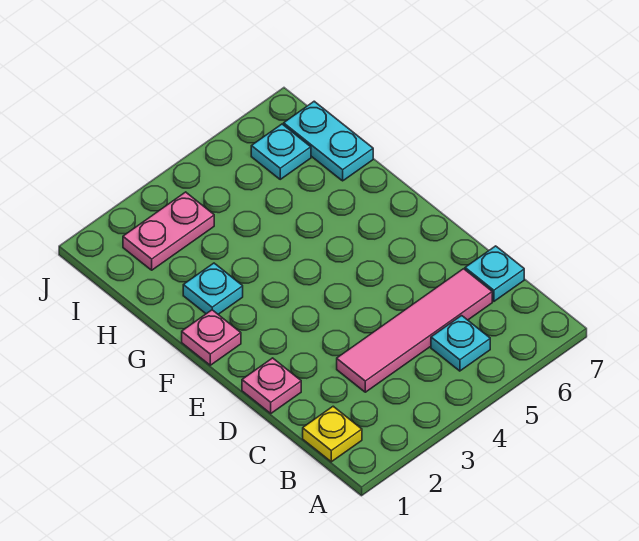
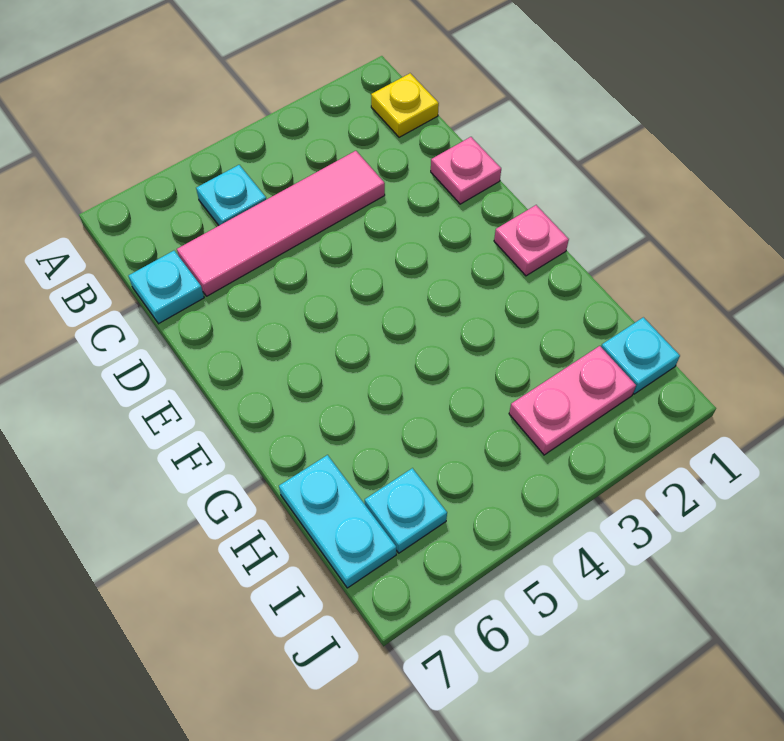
cyan plate G2 level 1 -> cyan plate I1 level 1

